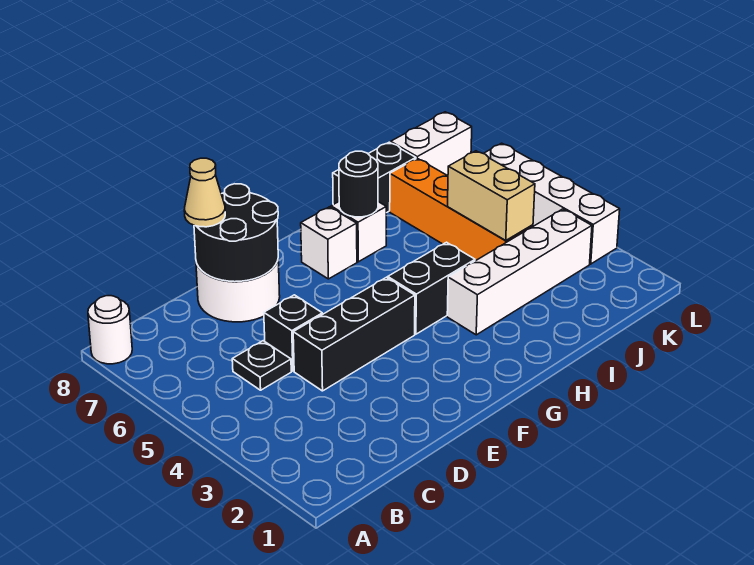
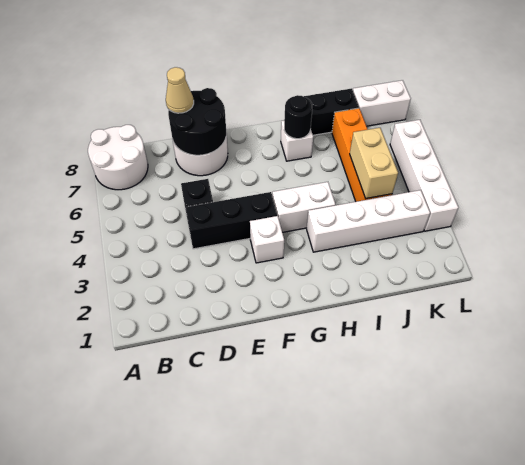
white round brick A8 level 1 -> white round brick A7:B8 level 1
black plate C5 level 1 -> none
black brick G4:H4 level 1 -> white brick G4:H4 level 1
white brick G7 level 1 -> white brick F3 level 1

